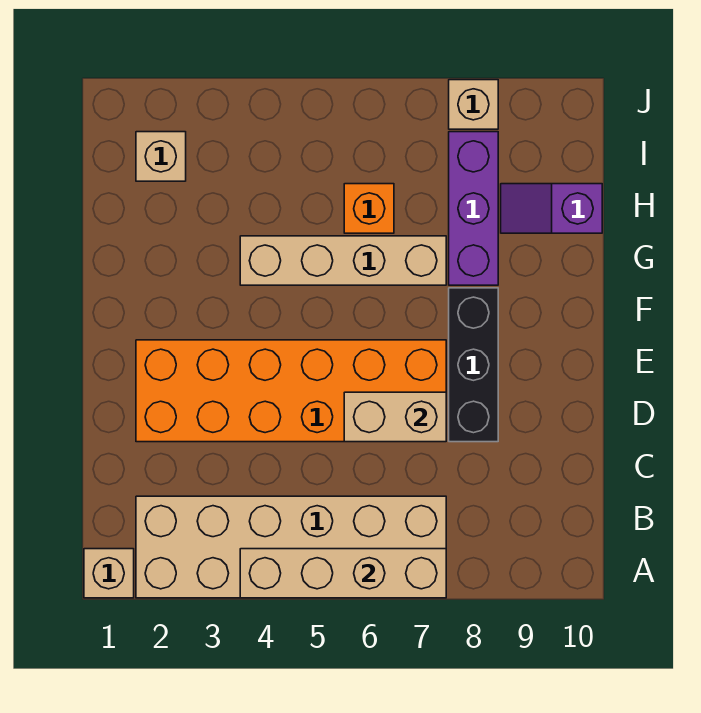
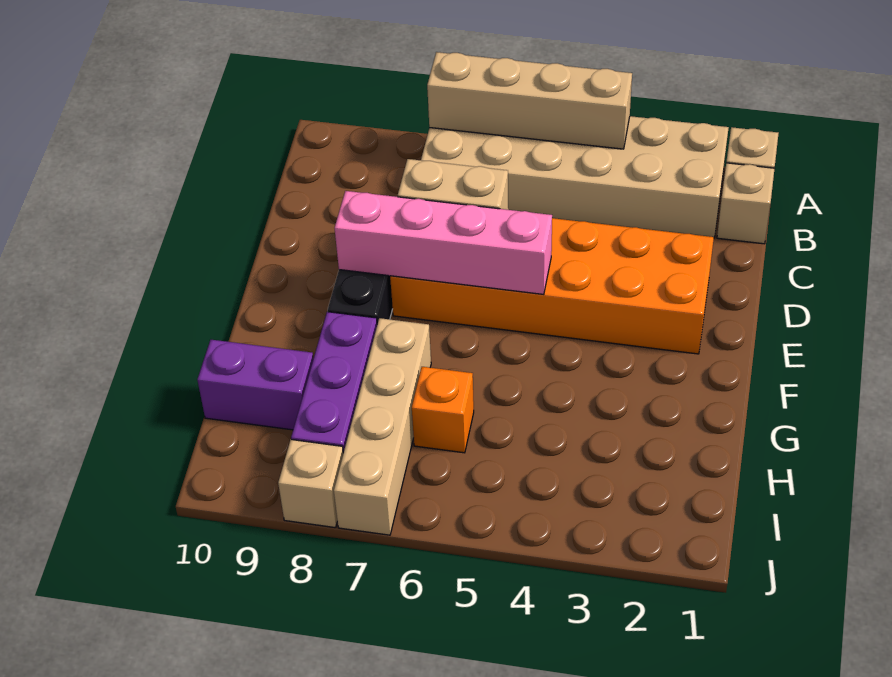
none -> pink brick E5:E8 level 2
tan brick G4:G7 level 1 -> tan brick G7:J7 level 1
purple slope H9:H10 level 1 top 10 -> purple brick H9:H10 level 1
tan brick I2 level 1 -> tan brick B1 level 1

